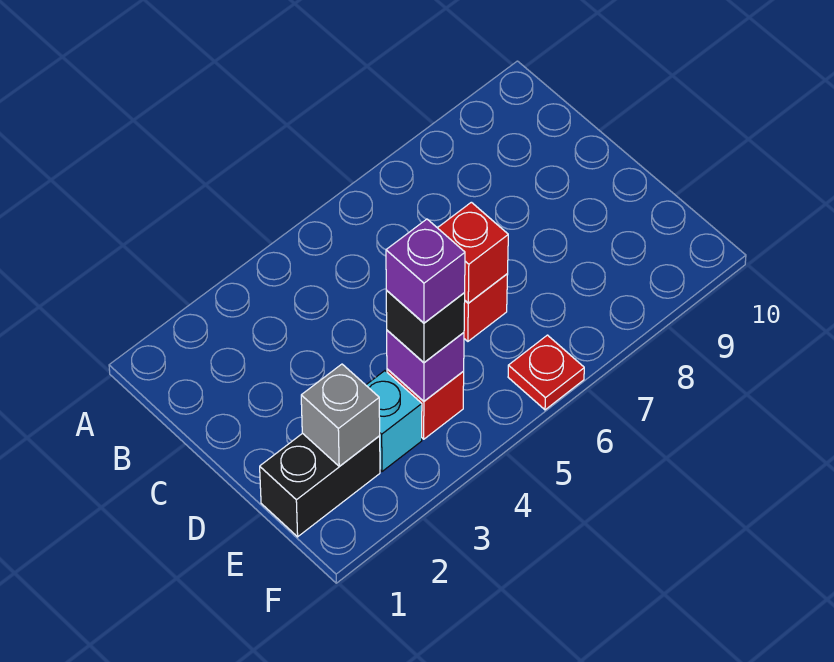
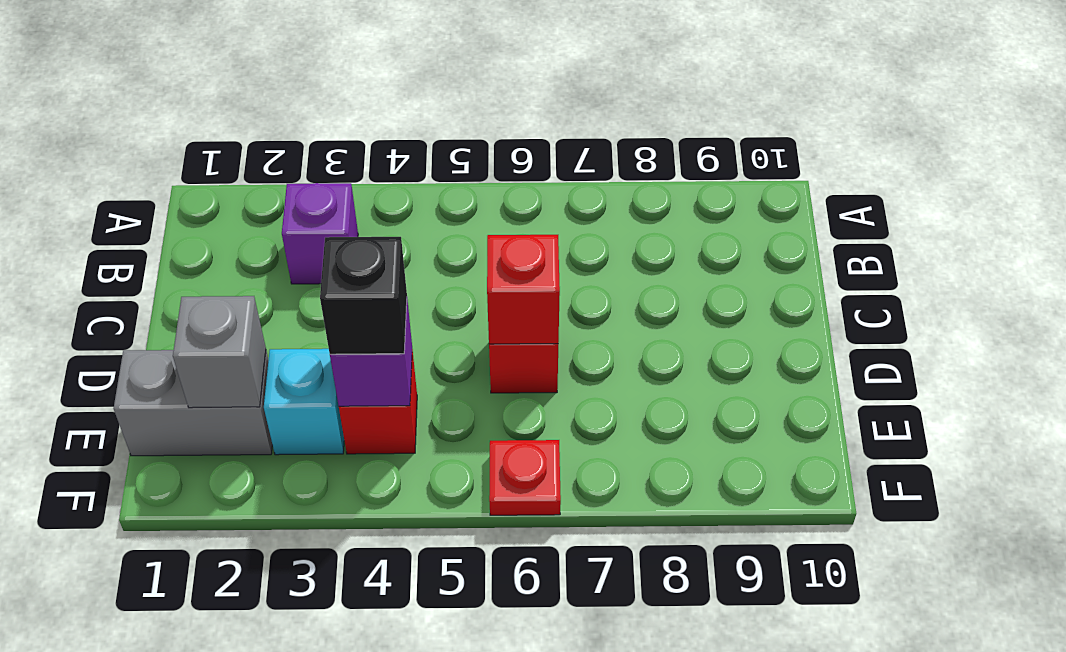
black brick E1:E2 level 1 -> grey brick E1:E2 level 1
purple brick E4 level 4 -> purple brick B3 level 1

